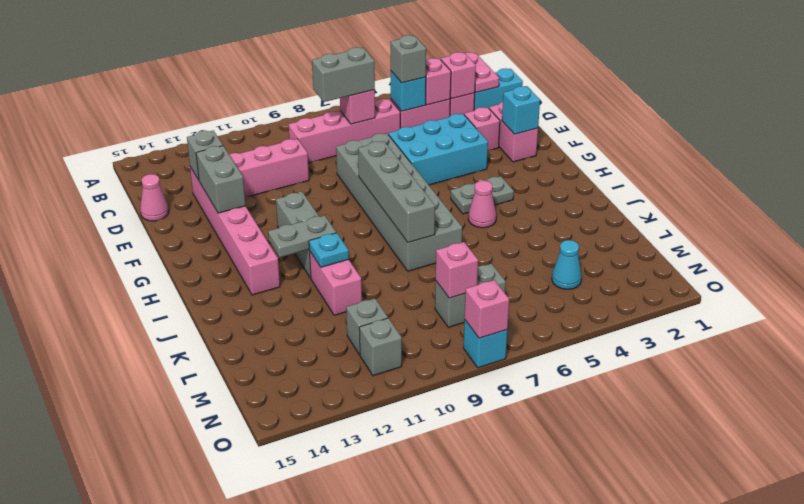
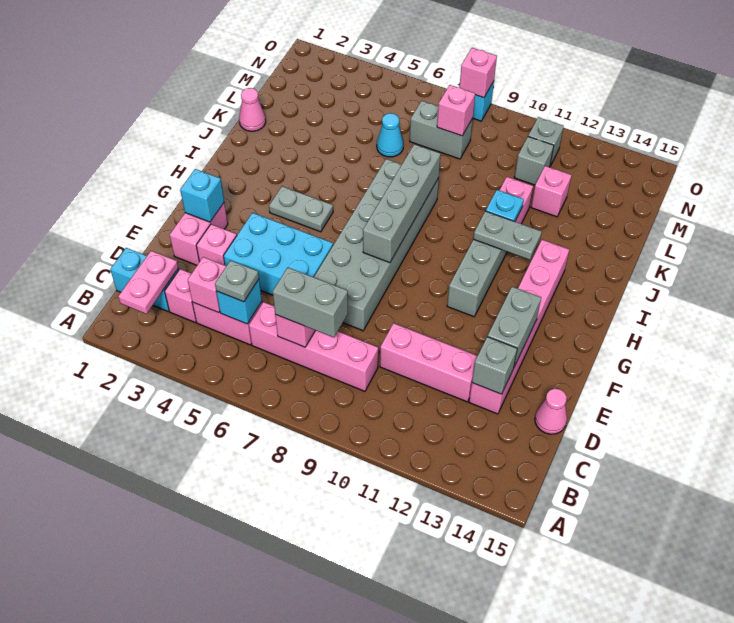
pink brick C3 level 2 -> pink brick L12 level 1
grey brick C5 level 3 -> grey plate C5 level 3
pink cone I5 level 1 -> pink cone K1 level 1
cyan cone M4 level 1 -> cyan cone L6 level 1

